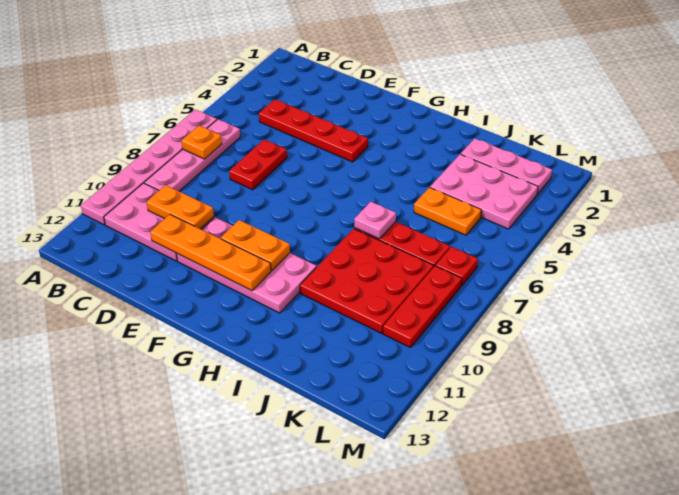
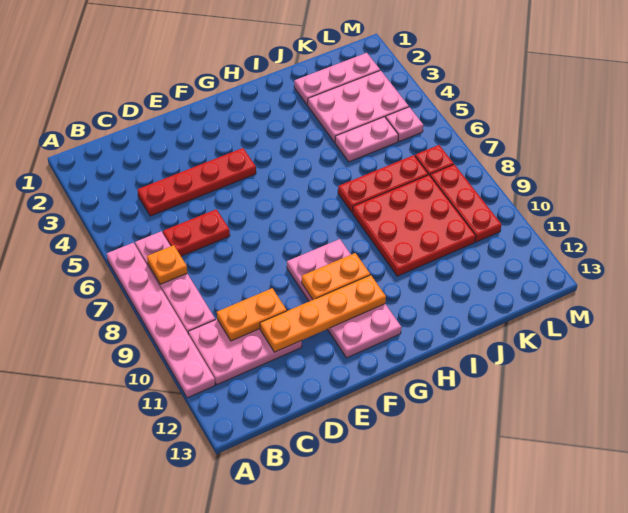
red plate D6:D7 level 1 -> red plate C6:D6 level 1
pink plate E10:H11 level 1 -> pink plate F9:G12 level 1
pink plate I7 level 2 -> pink plate L5 level 1
orange plate J5:K5 level 1 -> pink plate J5:K5 level 1

